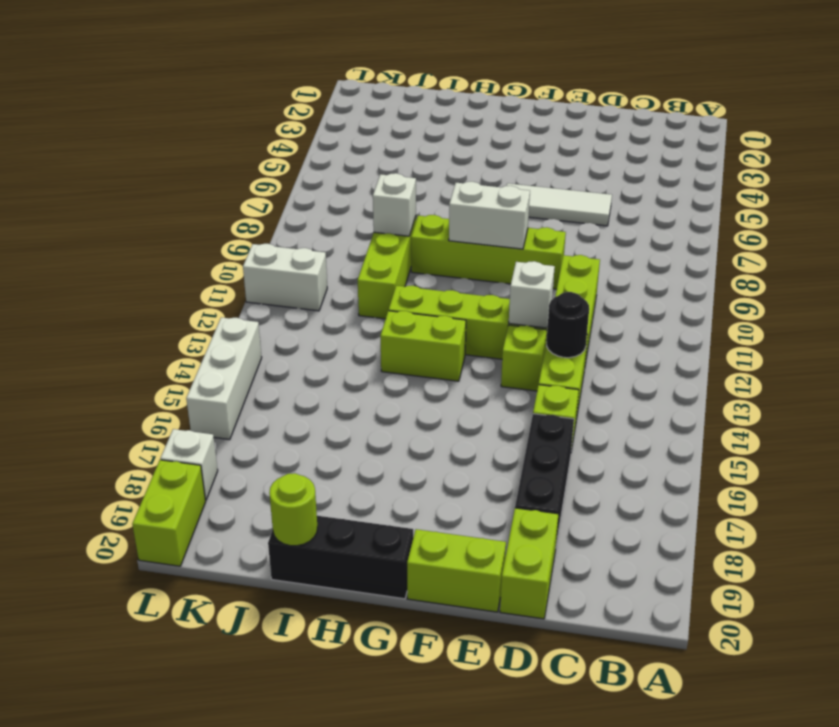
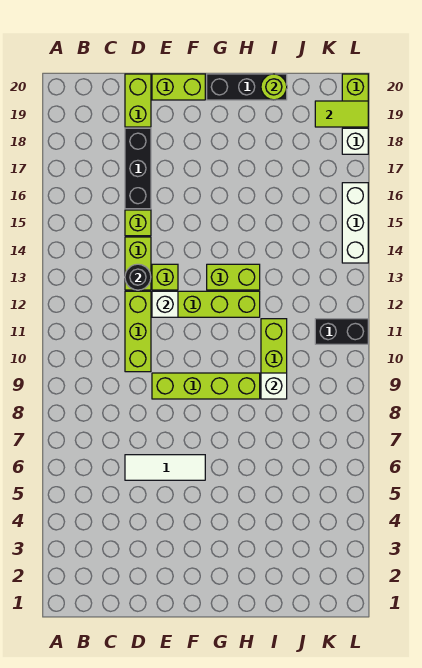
white brick F9:G9 level 2 -> none
white brick K11:L11 level 1 -> black brick K11:L11 level 1
none -> lime tile K19:L19 level 2

